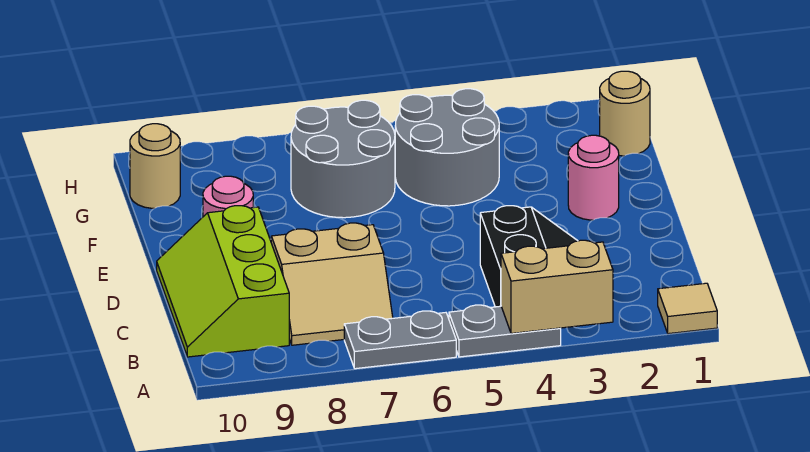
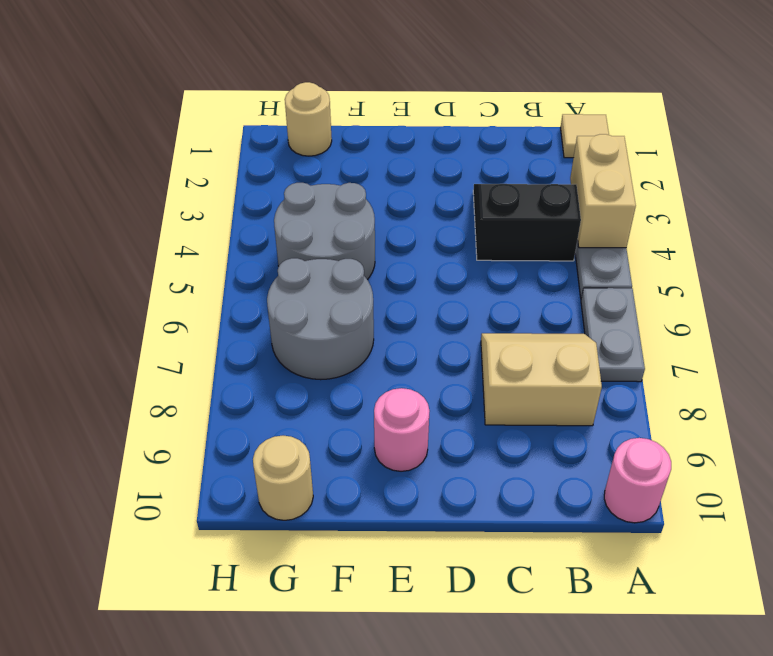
tan slope B7:C8 level 1 top C -> tan slope B7:C8 level 1 top 8
lime slope B9:D10 level 1 top 9 -> none
pink round brick E2 level 1 -> pink round brick A10 level 1

